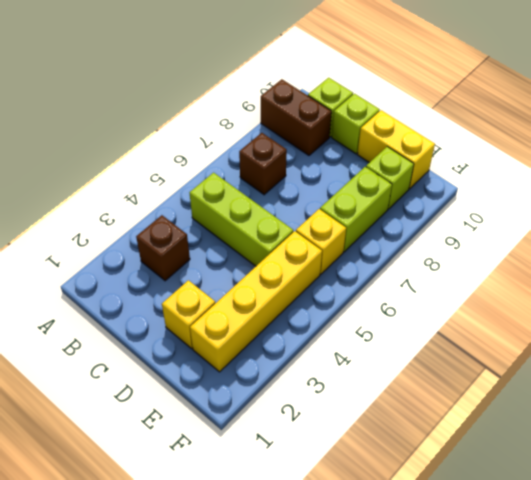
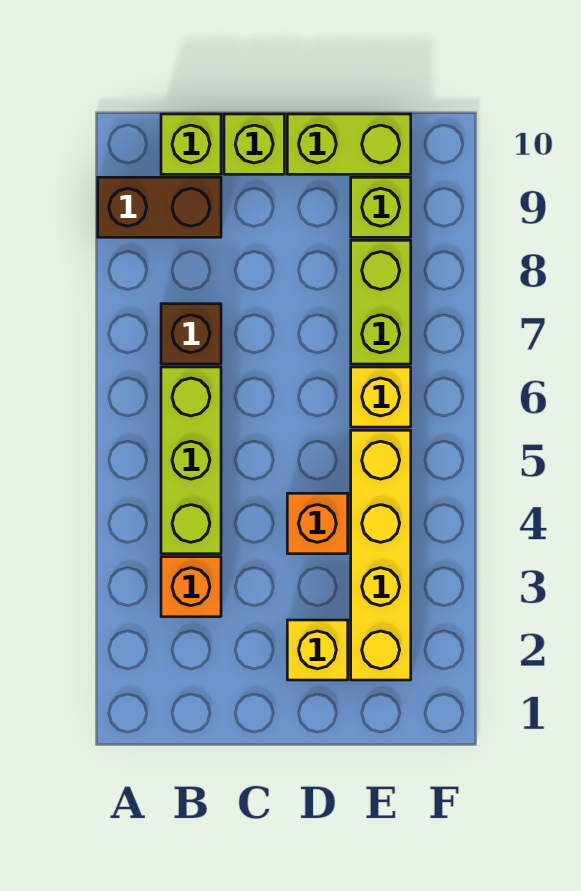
brown brick B3 level 1 -> orange brick B3 level 1
lime brick B5:D5 level 1 -> lime brick B4:B6 level 1
none -> orange brick D4 level 1
yellow brick D10:E10 level 1 -> lime brick D10:E10 level 1

